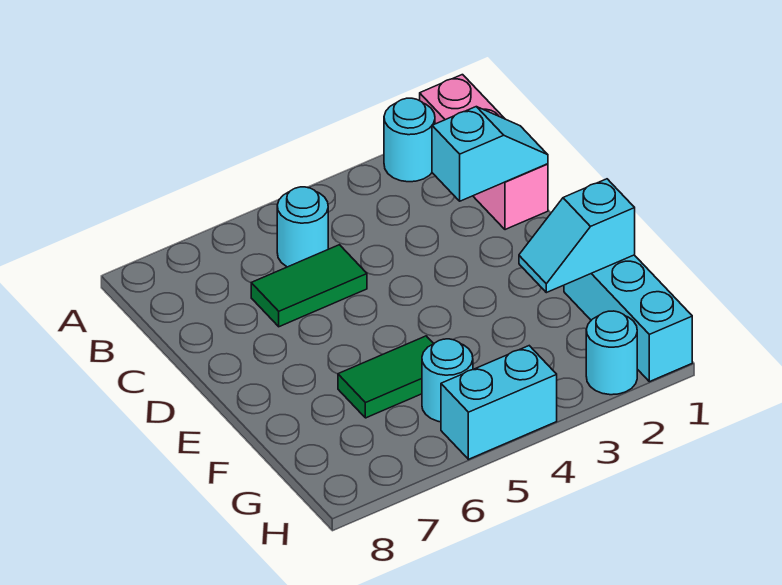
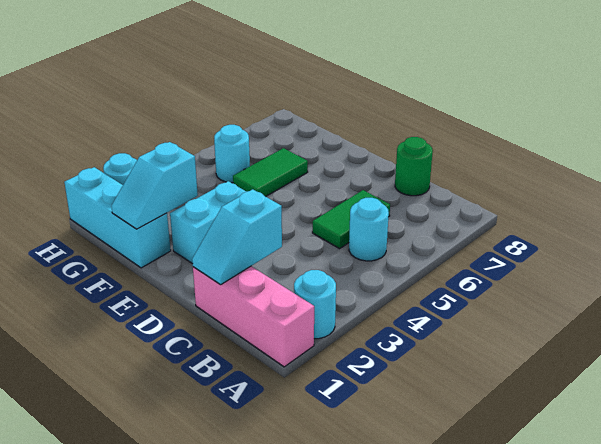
none -> green round brick C8 level 1
cyan slope F1:F2 level 2 top 1 -> cyan slope F1:F2 level 2 top 2
cyan brick H4:H5 level 1 -> cyan brick E2:E3 level 1

